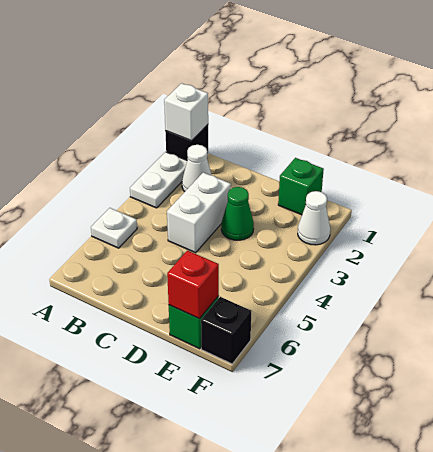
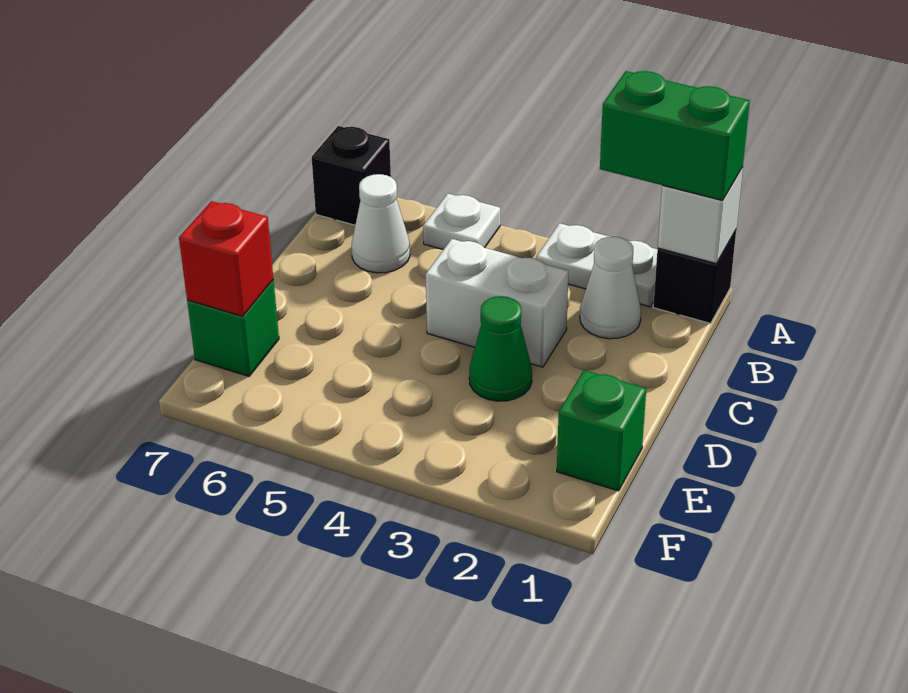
none -> green brick A1:A2 level 3
white cone F2 level 1 -> white cone B6 level 1
black brick F7 level 1 -> black brick A7 level 1

